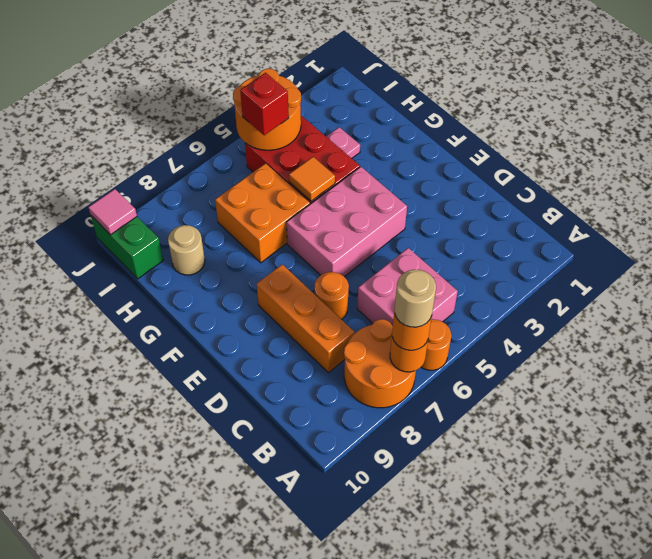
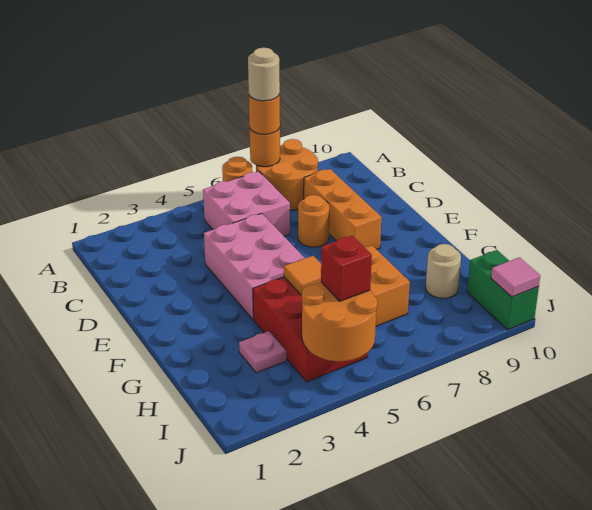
pink brick E4:F6 level 1 -> pink brick D4:F5 level 1

